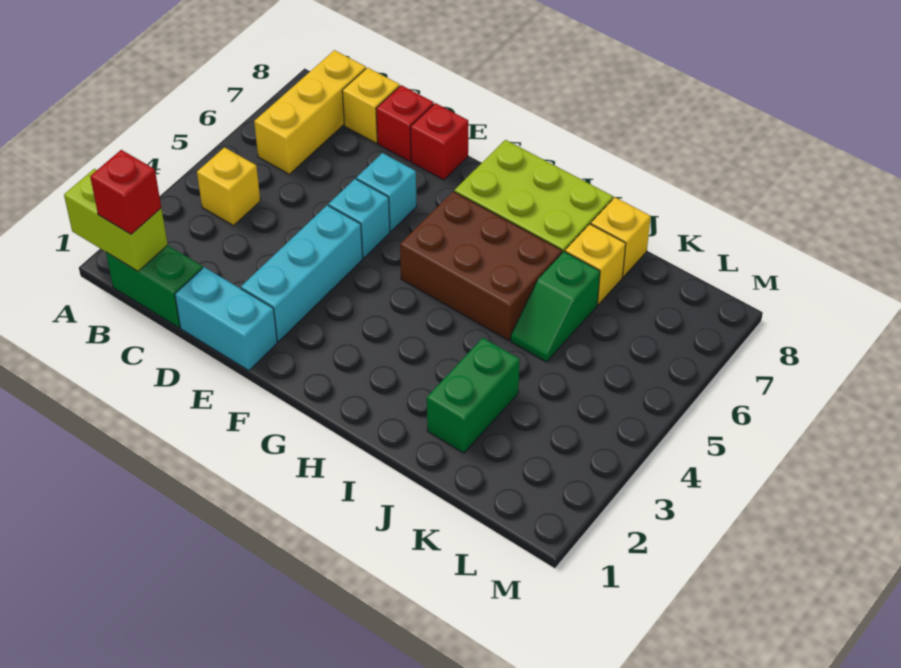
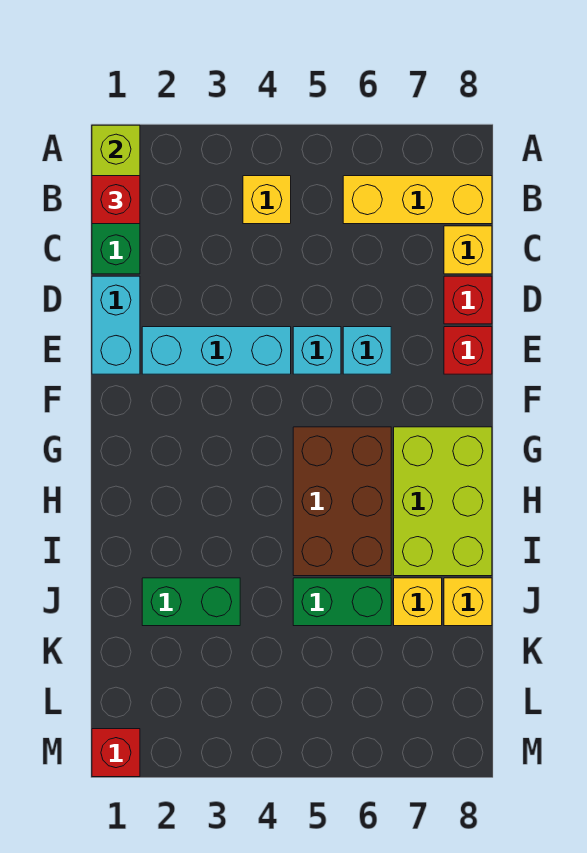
green slope J5:J6 level 1 top 6 -> green brick J5:J6 level 1
none -> red brick M1 level 1

